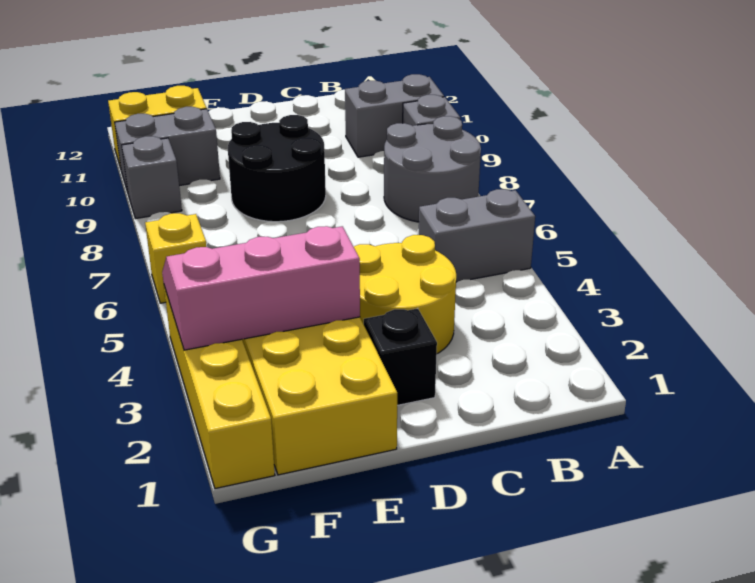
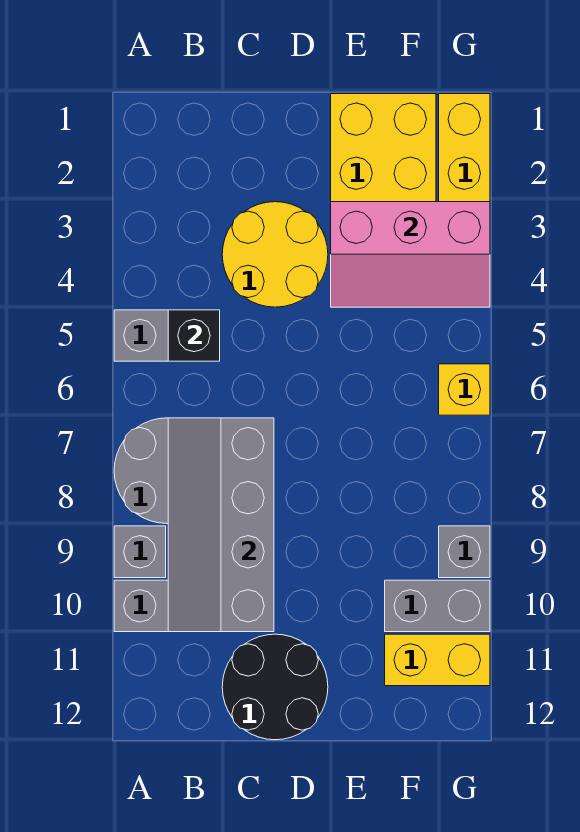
none -> grey slope B7:C10 level 2 top C
black brick D2 level 1 -> black brick B5 level 2
black round brick D8:E9 level 1 -> black round brick C11:D12 level 1

